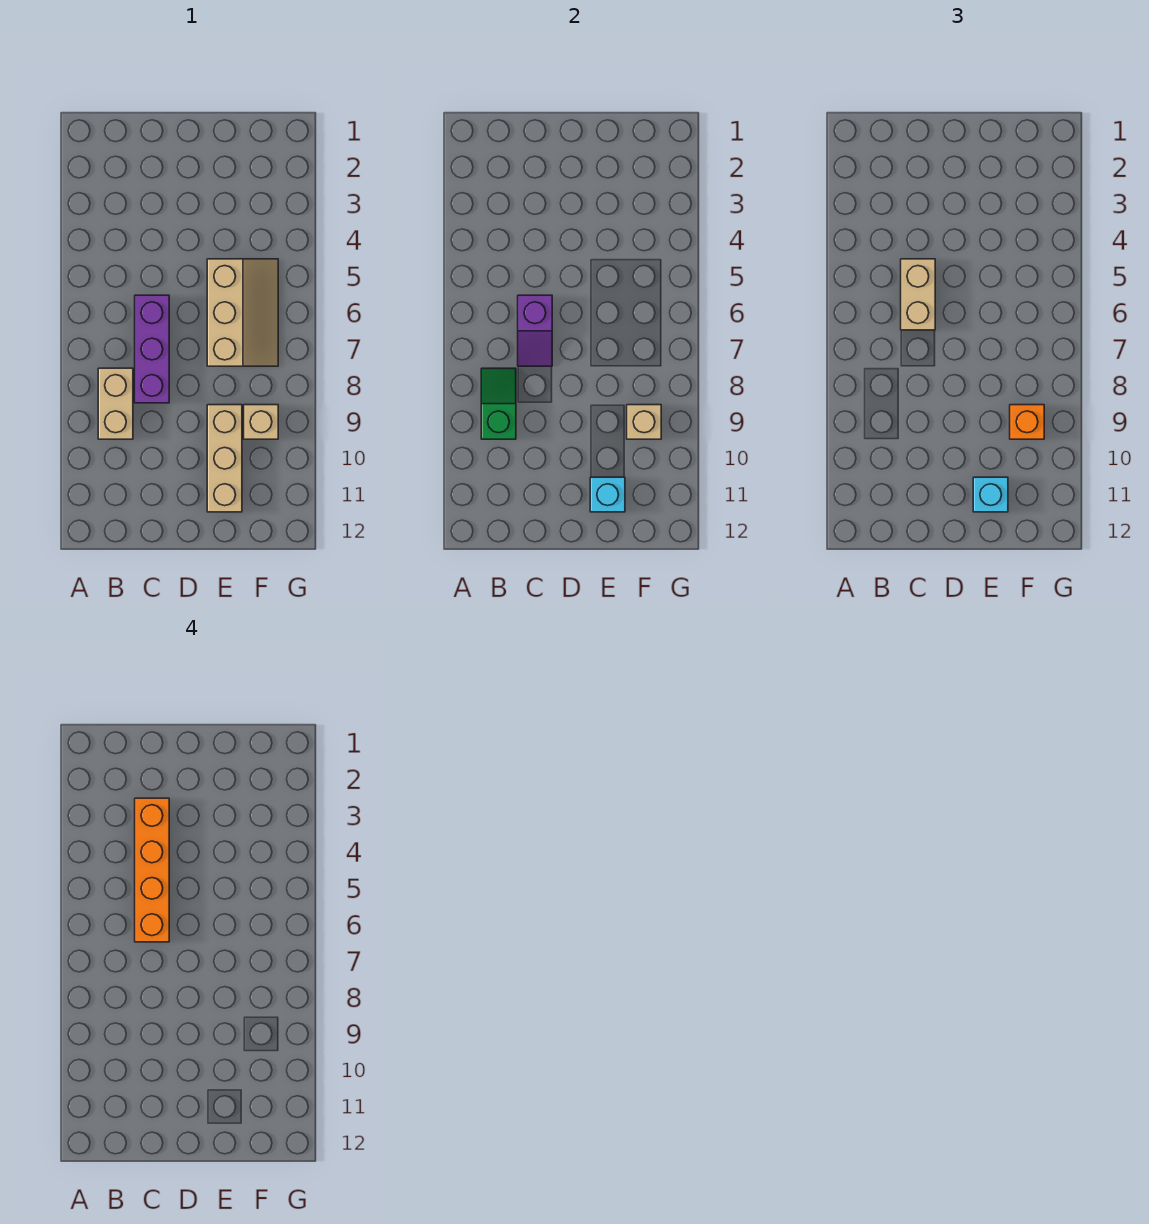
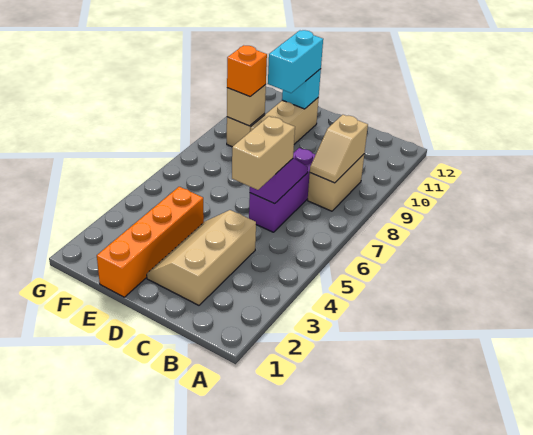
green slope B8:B9 level 2 top 9 -> tan slope B8:B9 level 2 top 9
orange brick C3:C6 level 4 -> orange brick E1:E4 level 1
tan slope E5:F7 level 1 top E -> tan slope C2:D4 level 1 top C
cyan brick E11 level 3 -> cyan brick E10:E11 level 3

